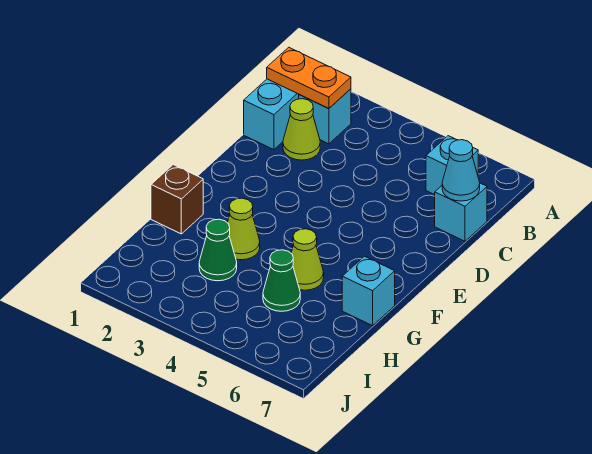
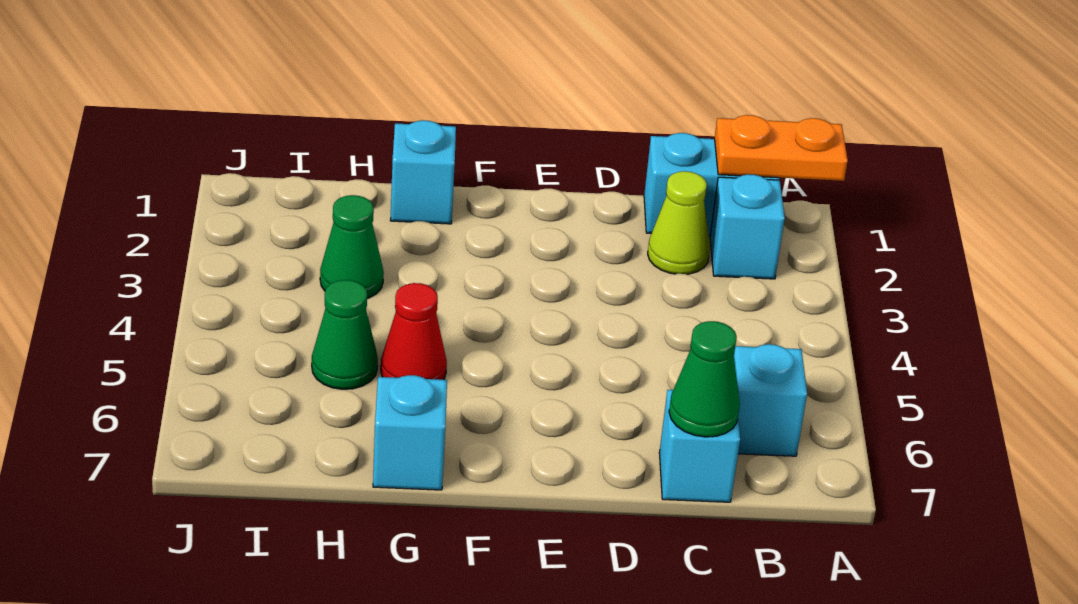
orange plate B1:B2 level 2 -> orange plate A1:B1 level 2
cyan cone C7 level 2 -> green cone C7 level 2
brown brick G1 level 1 -> cyan brick G1 level 1
lime cone G3 level 1 -> none
lime cone G5 level 1 -> red cone G5 level 1

